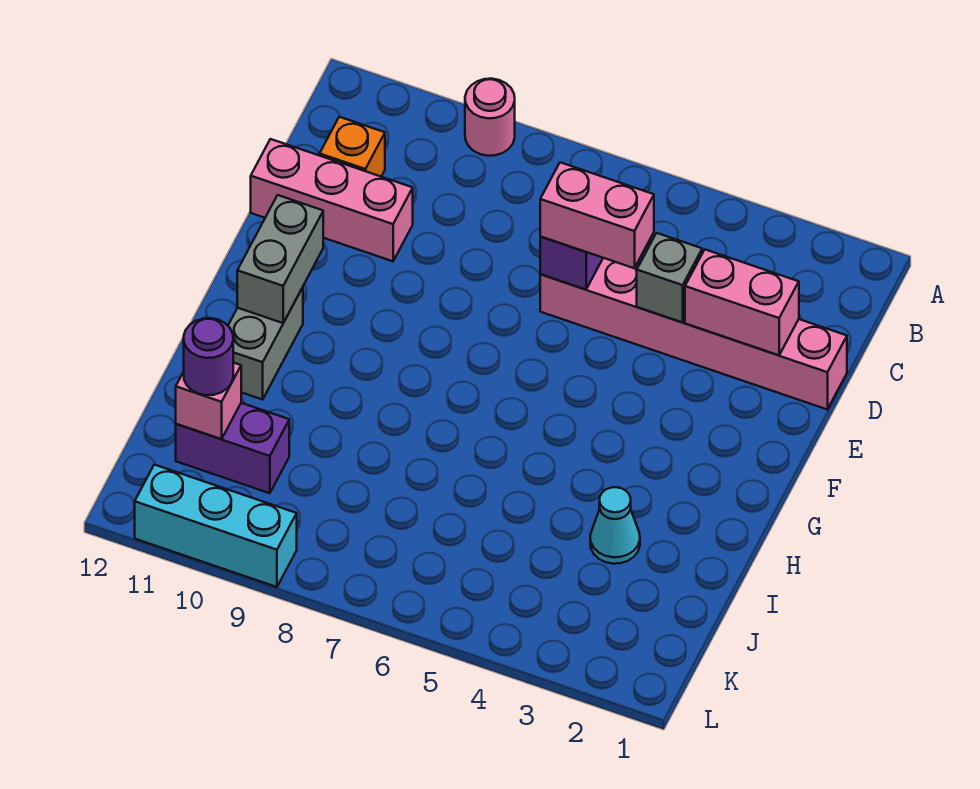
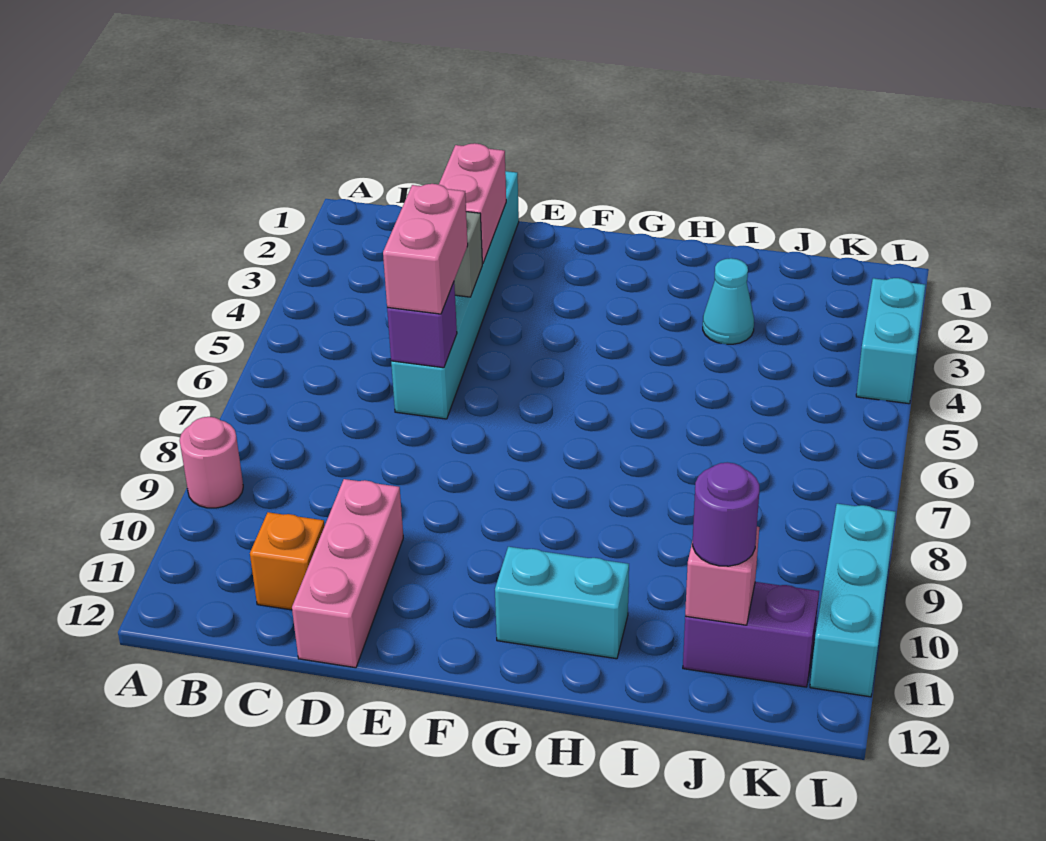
pink brick D1:D6 level 1 -> cyan brick D1:D6 level 1
grey brick F11:G11 level 2 -> none
grey brick G11:H11 level 1 -> cyan brick G11:H11 level 1
purple brick J10:J11 level 1 -> purple brick J11:K11 level 1
none -> cyan brick L3:L4 level 1

